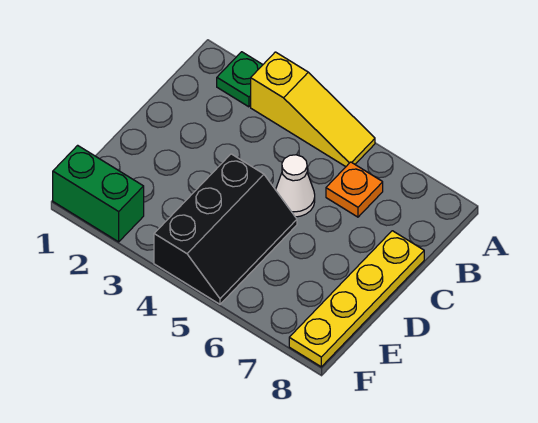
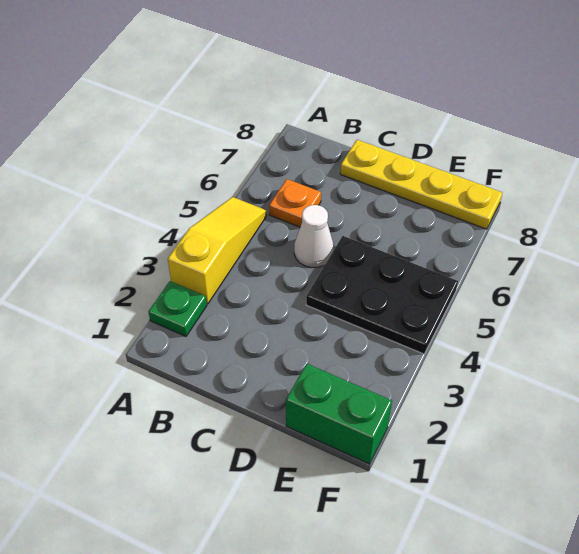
black slope D4:F5 level 1 top 4 -> black plate D4:F5 level 1
green brick F1:F2 level 1 -> green brick E1:F1 level 1

